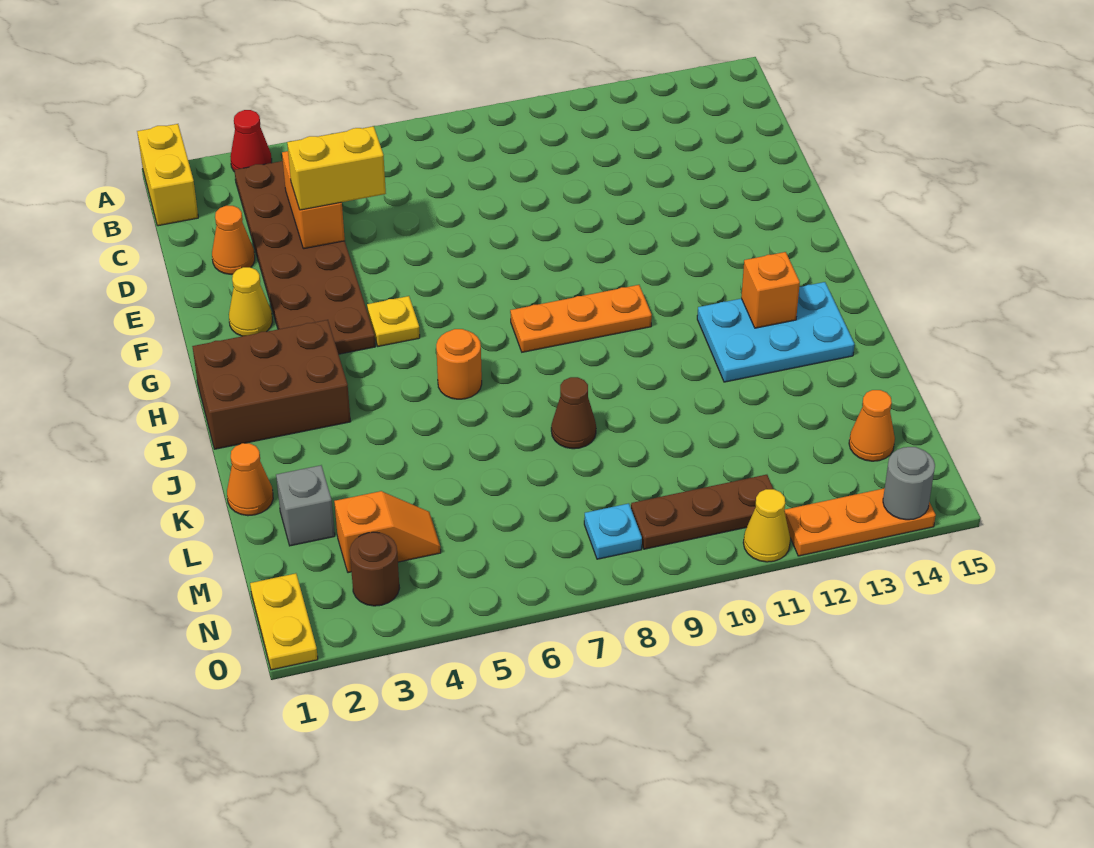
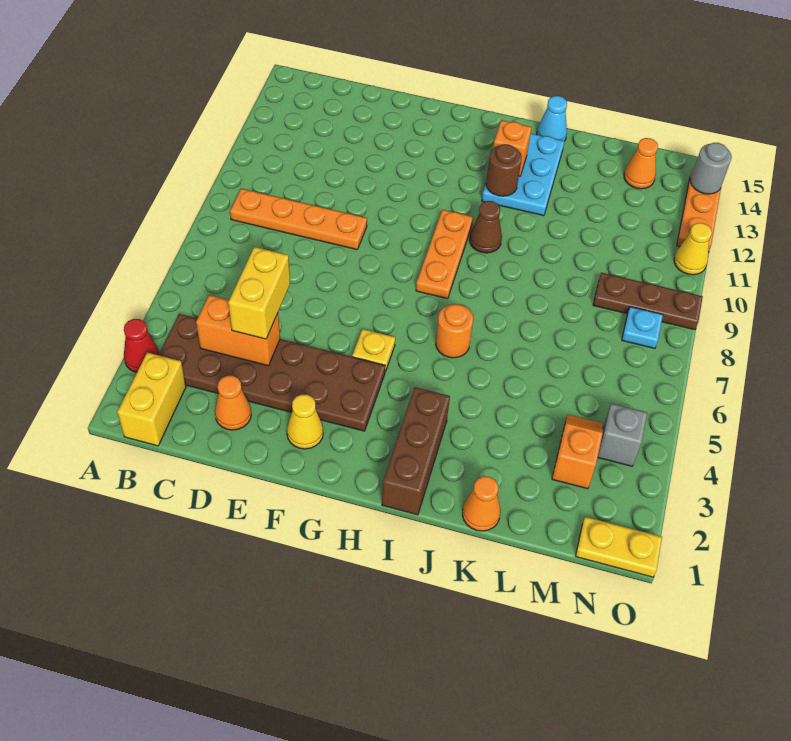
yellow brick A1:B1 level 1 -> yellow brick B1:B2 level 1
none -> orange plate B9:E9 level 1
brown brick H1:I3 level 1 -> brown brick I1:I3 level 1
none -> cyan cone J15 level 1
brown cone K8 level 1 -> brown cone I10 level 1
grey brick L2 level 1 -> grey brick N4 level 1
brown round brick N3 level 1 -> brown round brick I12 level 2
brown plate N9:N11 level 1 -> brown plate M9:O9 level 1

